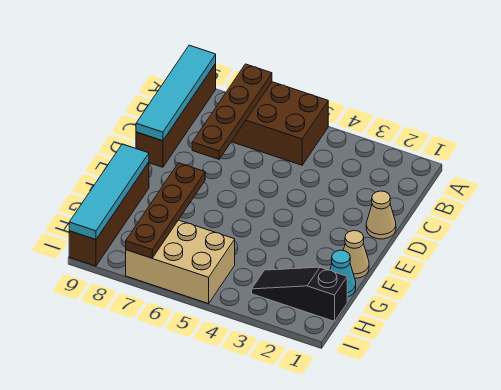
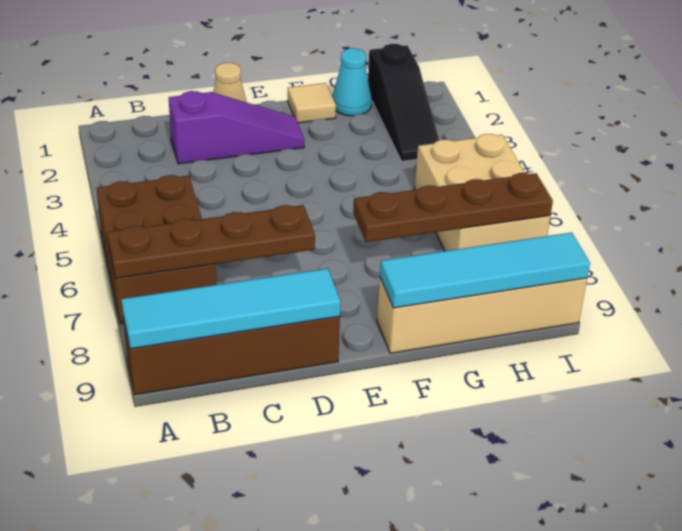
none -> purple slope C2:E2 level 1 top C
tan cone F1 level 1 -> tan tile F1 level 1
brown brick F9:I9 level 1 -> tan brick F9:I9 level 1

